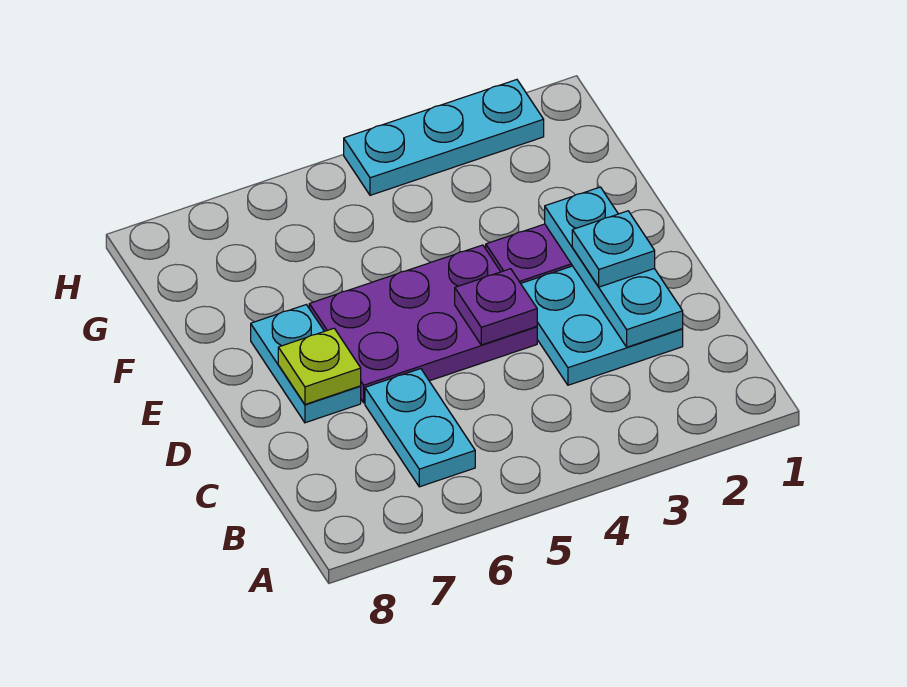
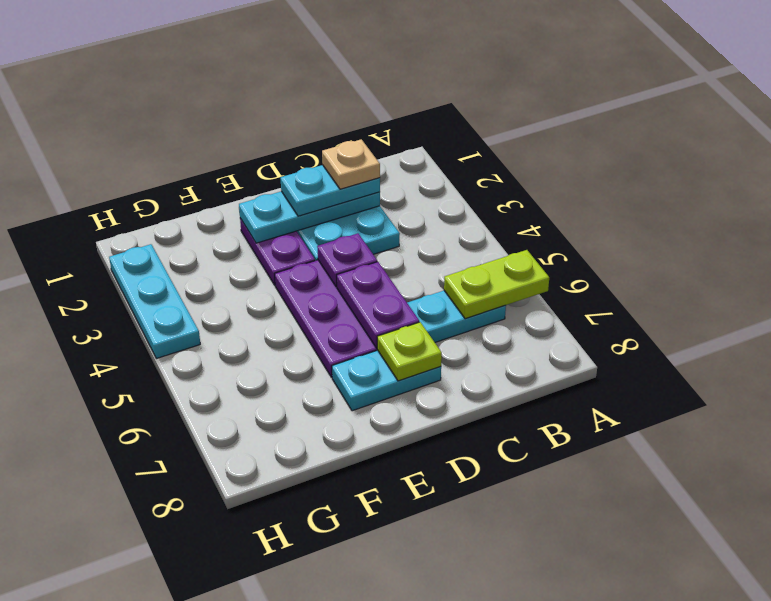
none -> lime plate A6:B6 level 2
none -> tan plate C2 level 4
cyan plate D2 level 3 -> cyan plate C2:D2 level 3
none -> purple plate D5:D6 level 2

